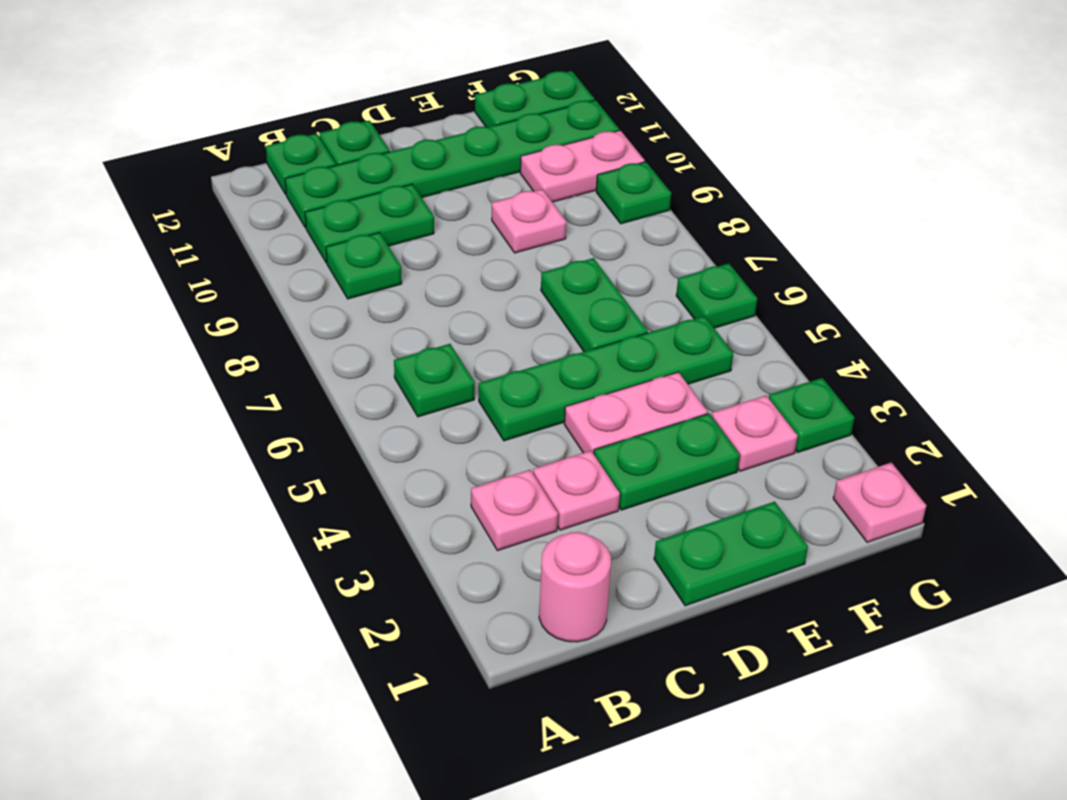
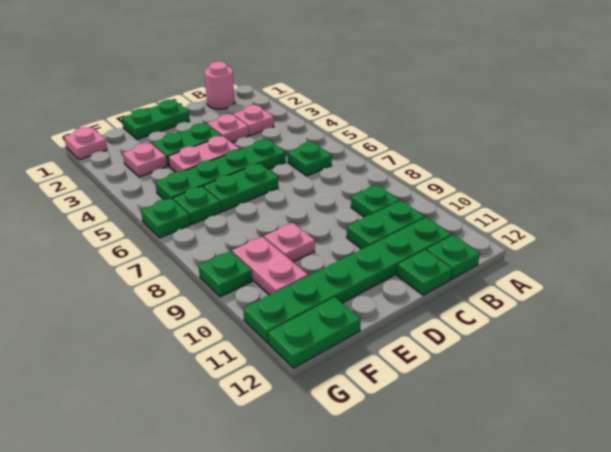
green plate E6:E7 level 1 -> green plate D6:E6 level 1
pink plate F10:G10 level 1 -> pink plate F9:F10 level 1
green plate G3 level 1 -> green plate F6 level 1

